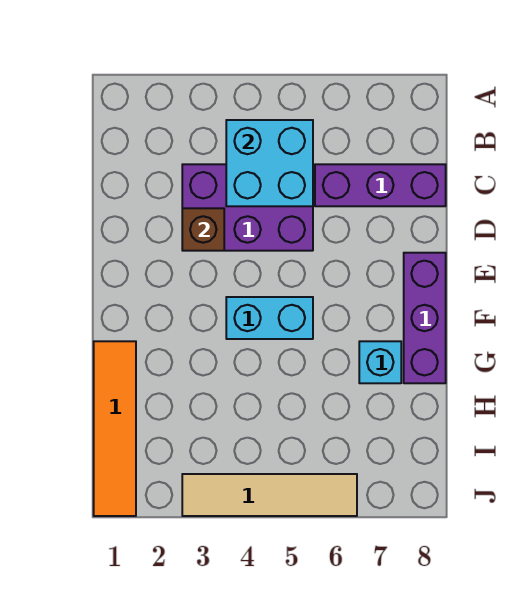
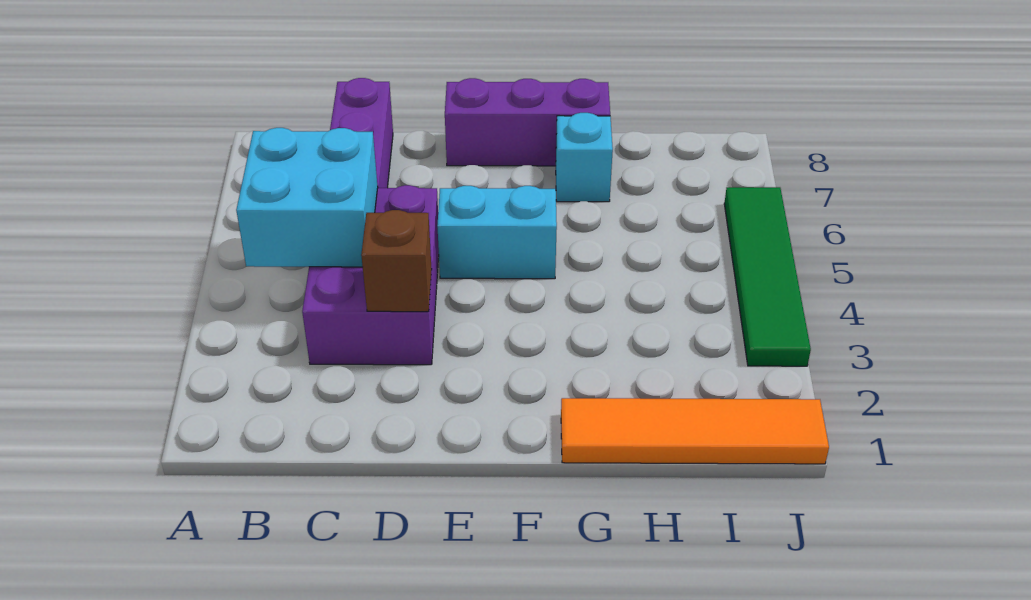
cyan brick F4:F5 level 1 -> cyan brick E5:F5 level 1
tan tile J3:J6 level 1 -> green tile J3:J6 level 1

